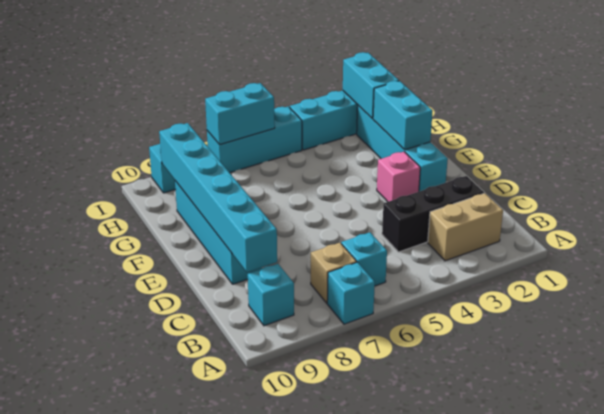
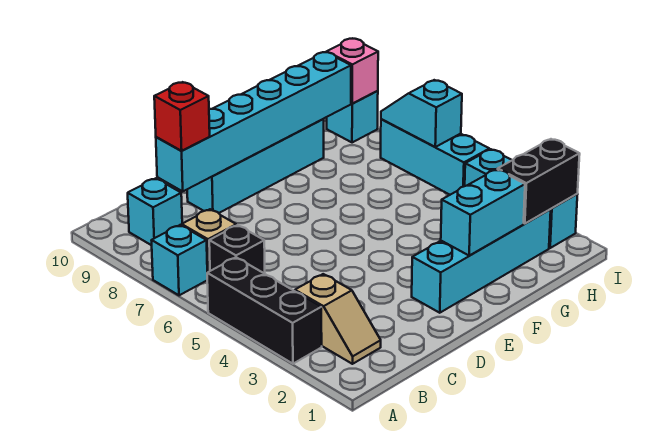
tan brick B2:B3 level 1 -> tan slope B2:B3 level 1 top 3
cyan brick B6 level 1 -> black brick B6 level 1
black brick C2:C4 level 1 -> black brick A3:A5 level 1
none -> red brick C9 level 3
pink brick E3 level 1 -> pink brick I9 level 2
cyan brick H2:I2 level 2 -> black brick H2:I2 level 2
cyan brick I6:I7 level 2 -> cyan slope I6:I7 level 2 top 6

